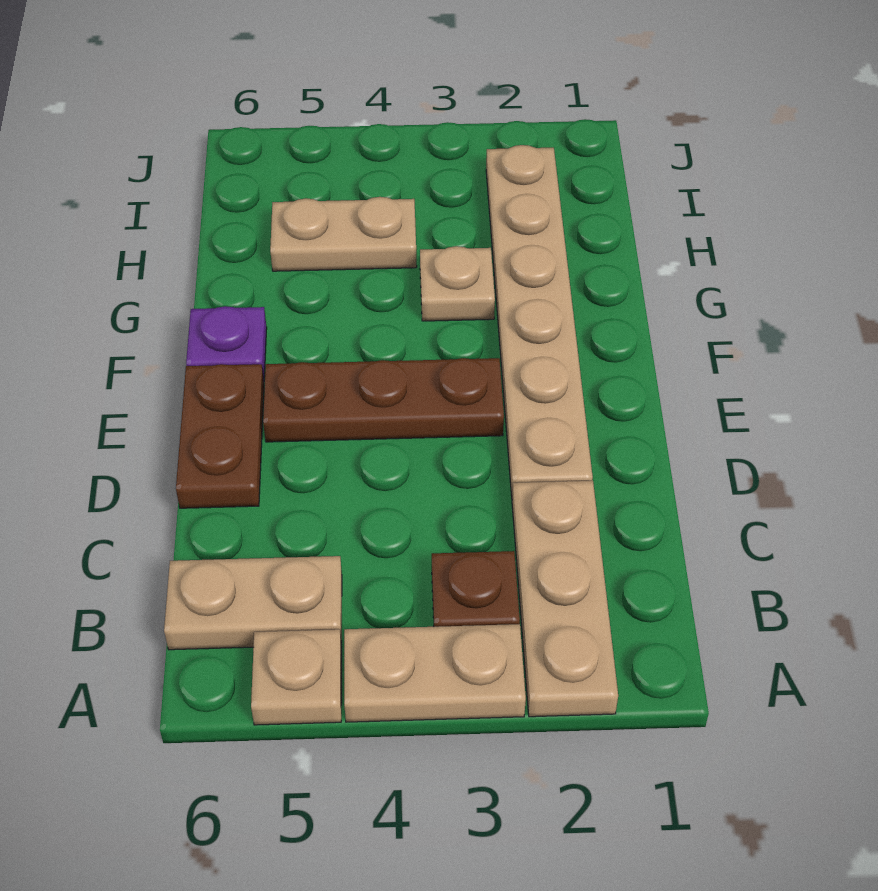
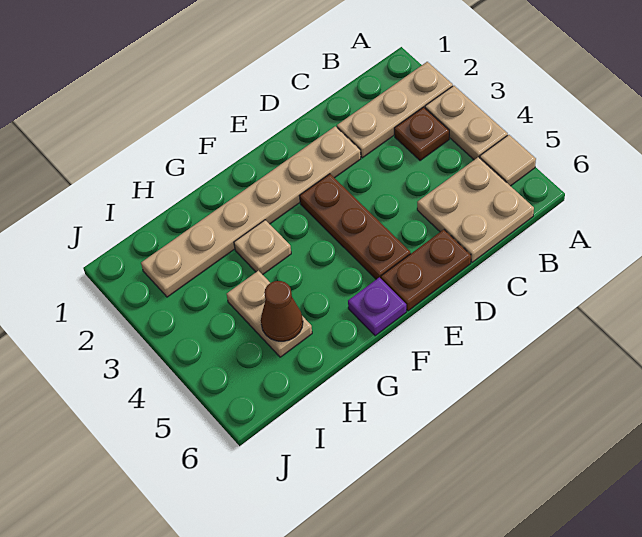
tan plate A5 level 1 -> tan tile A5 level 1
tan plate B5:B6 level 1 -> tan plate B5:C6 level 1
none -> brown cone H5 level 2

